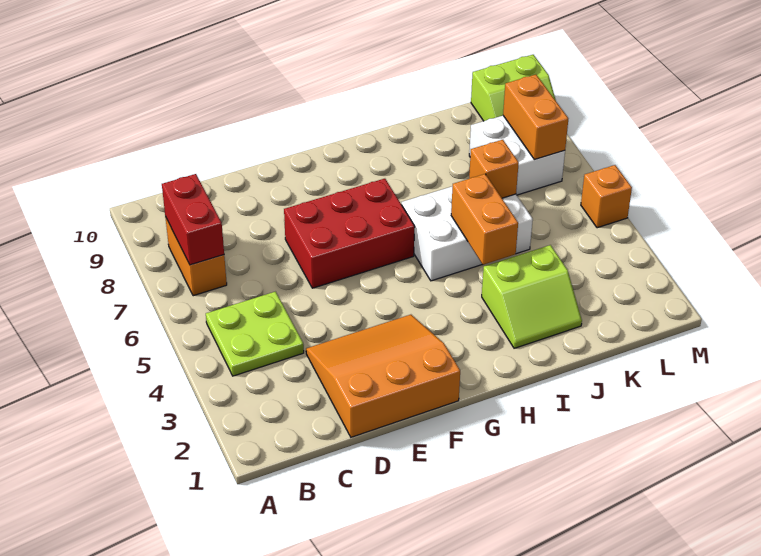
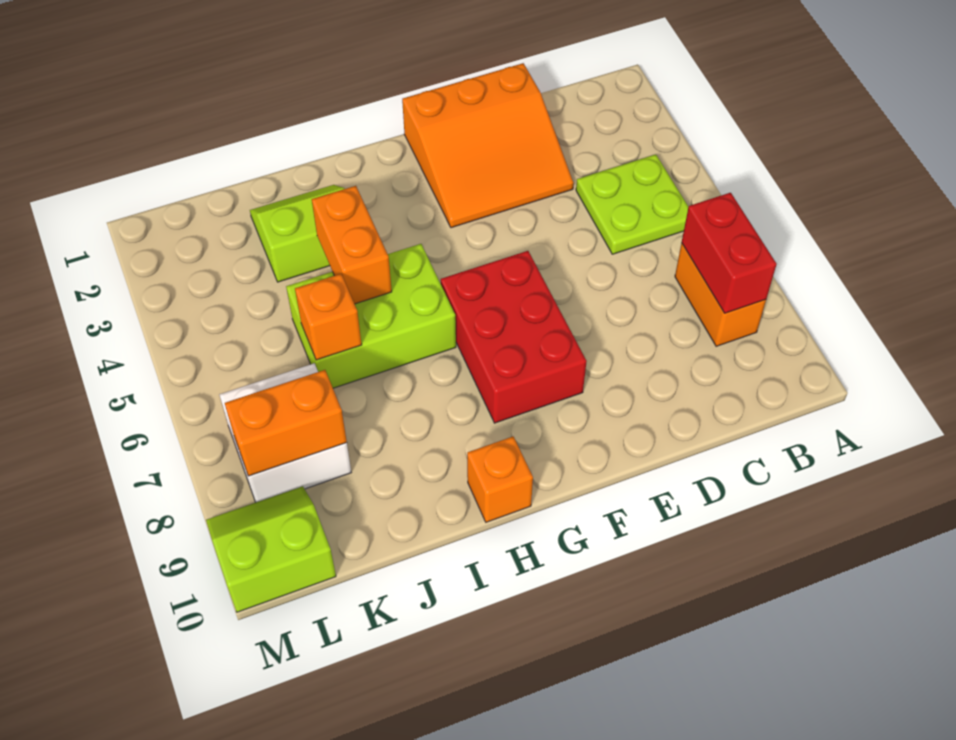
red brick E6:G7 level 1 -> red brick F6:G8 level 1
white brick H5:J6 level 1 -> lime brick H5:J6 level 1
orange brick L7:L8 level 2 -> orange brick K8:L8 level 2
orange brick M5 level 1 -> orange brick H10 level 1

